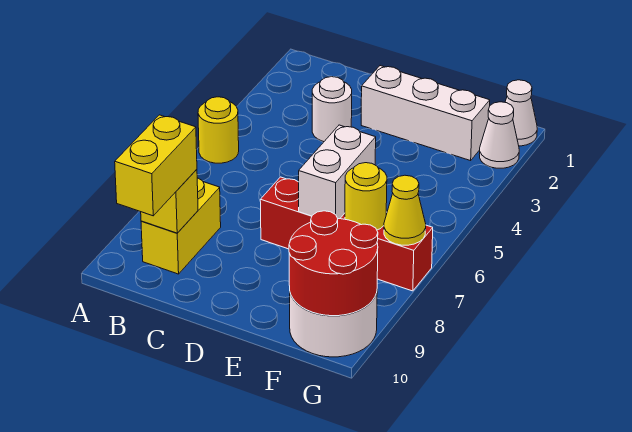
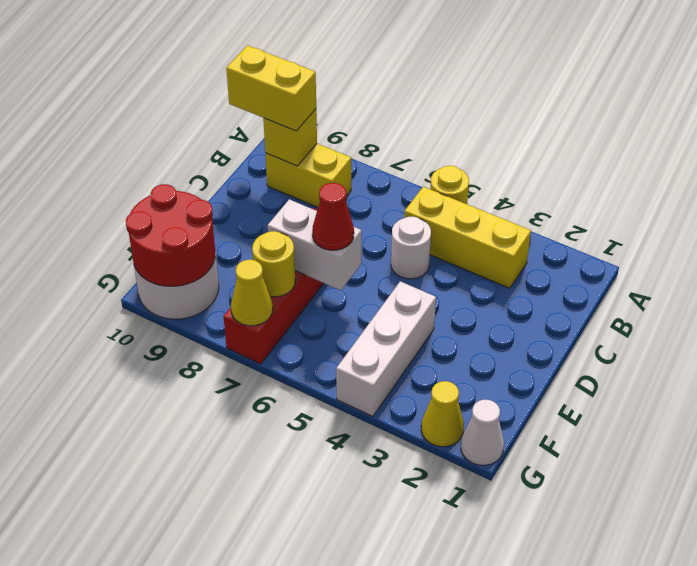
none -> yellow brick B3:B5 level 1
white round brick C3 level 1 -> white round brick C5 level 1
white brick D2:F2 level 1 -> white brick E4:G4 level 1
none -> red cone E6 level 3
white cone G2 level 1 -> yellow cone G2 level 1

